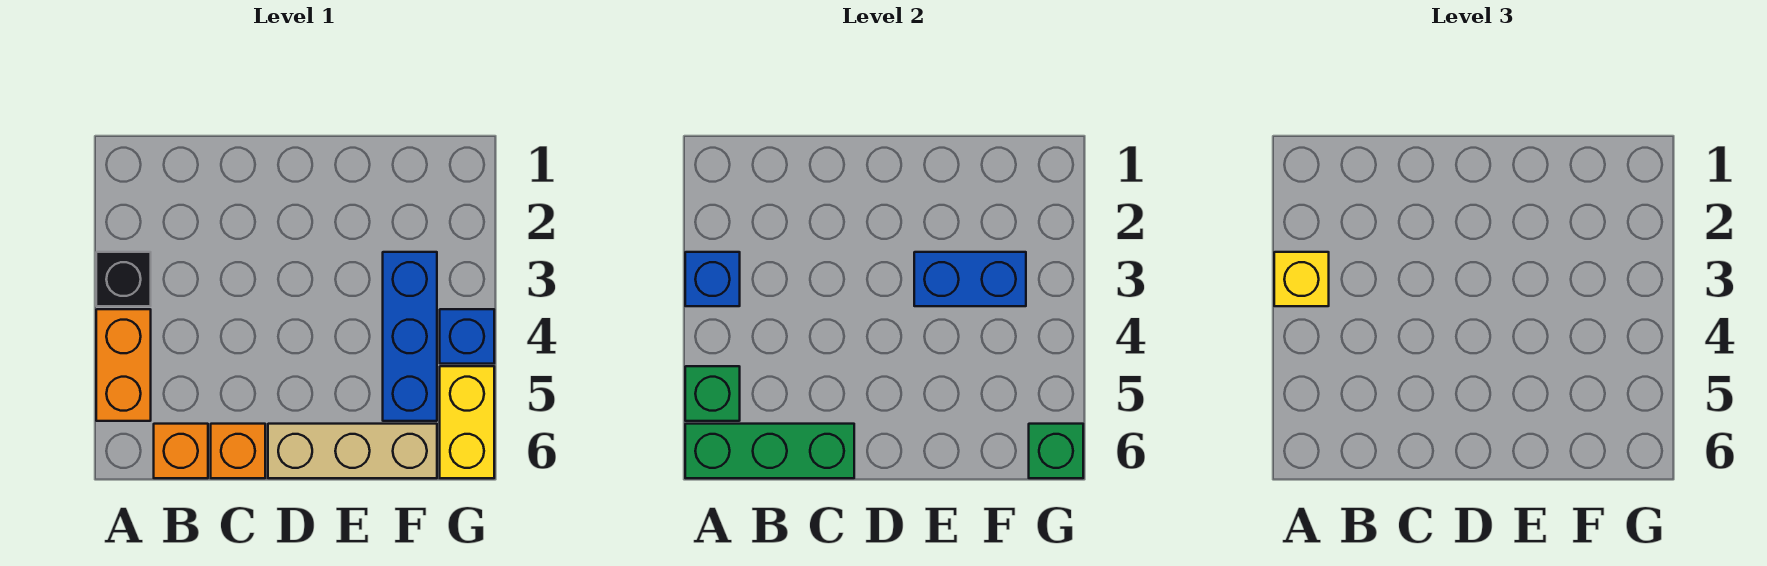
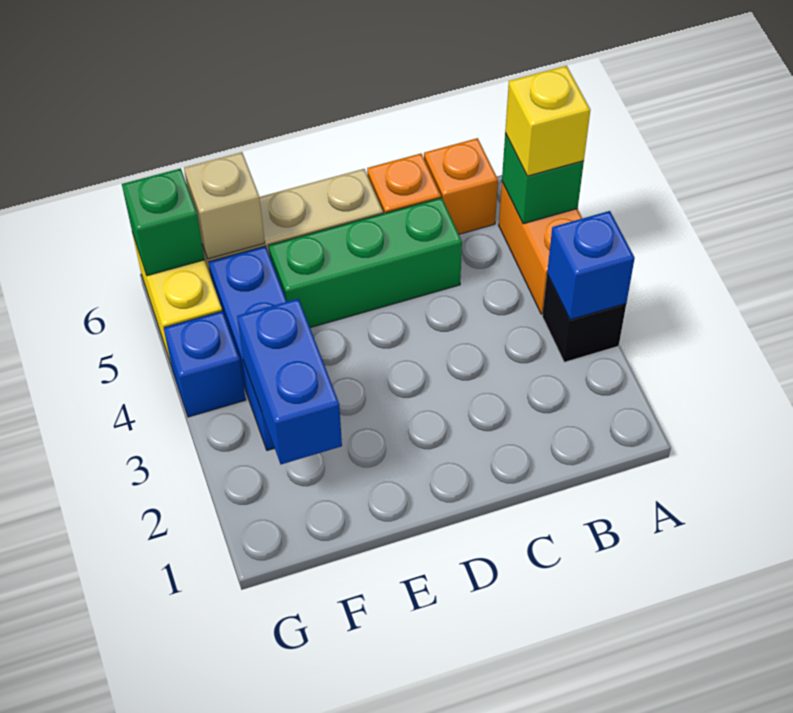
yellow brick A3 level 3 -> yellow brick A5 level 3
green brick A6:C6 level 2 -> green brick C5:E5 level 1
blue brick E3:F3 level 2 -> blue brick F2:F3 level 2
none -> tan brick F6 level 2

